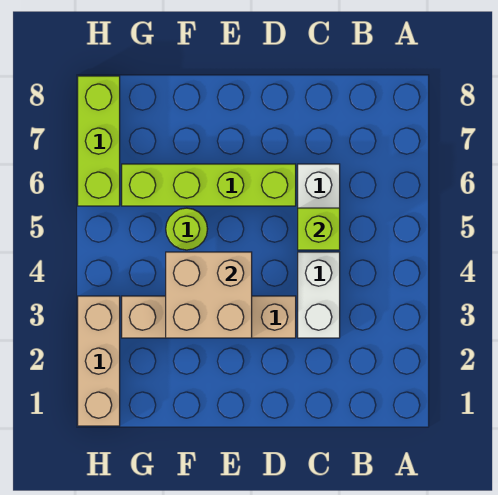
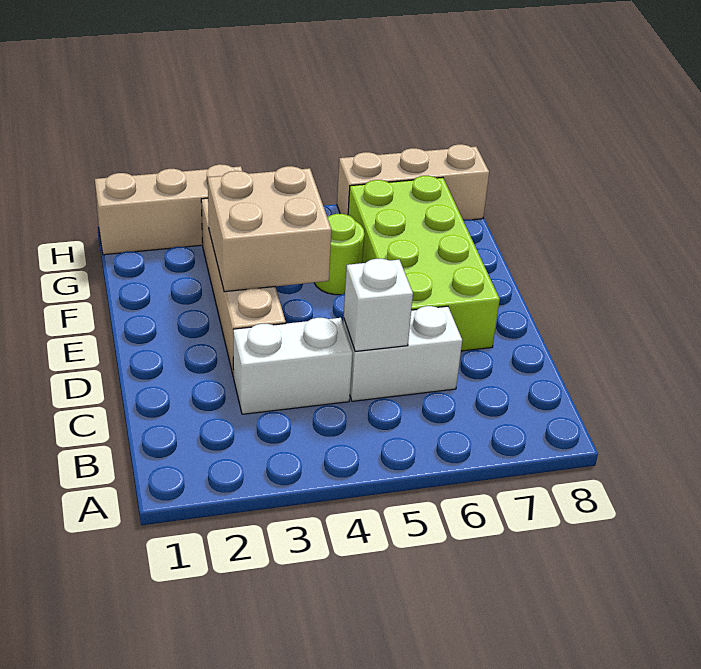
lime brick C5 level 2 -> white brick C5 level 2
lime brick D6:G6 level 1 -> lime brick D6:G7 level 1
lime brick H6:H8 level 1 -> tan brick H6:H8 level 1

